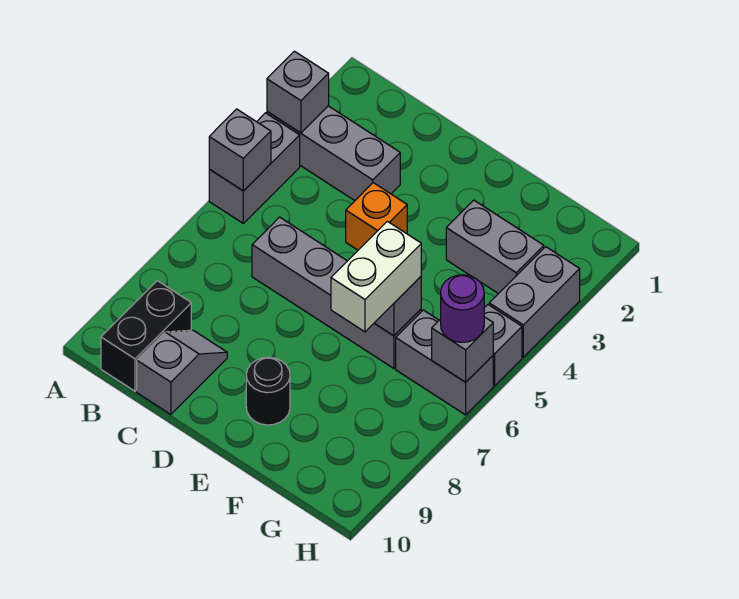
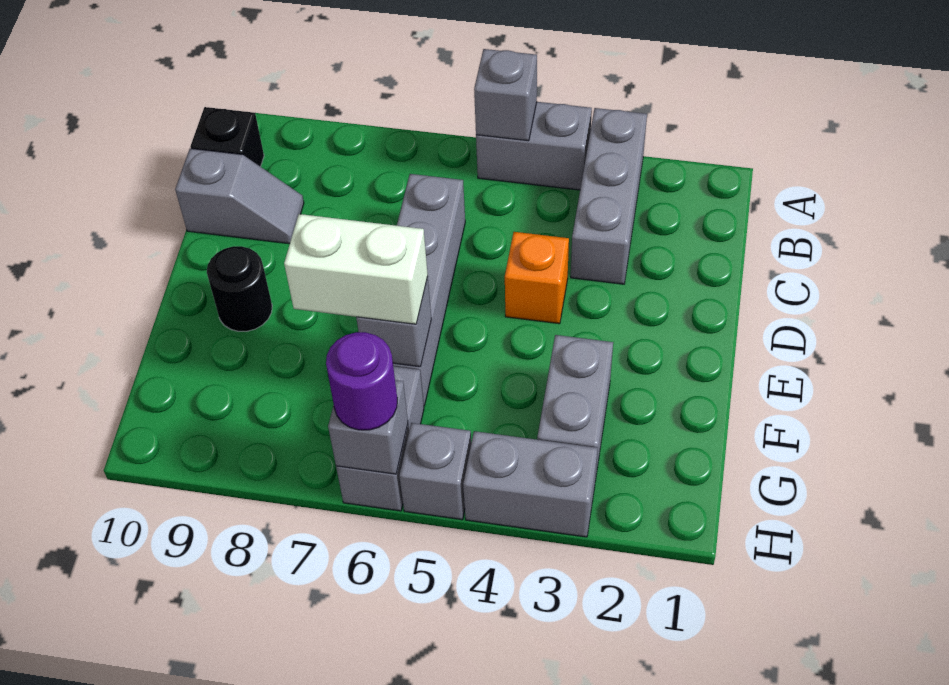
grey brick A3 level 2 -> none
black brick B9:B10 level 1 -> black brick B10 level 1

